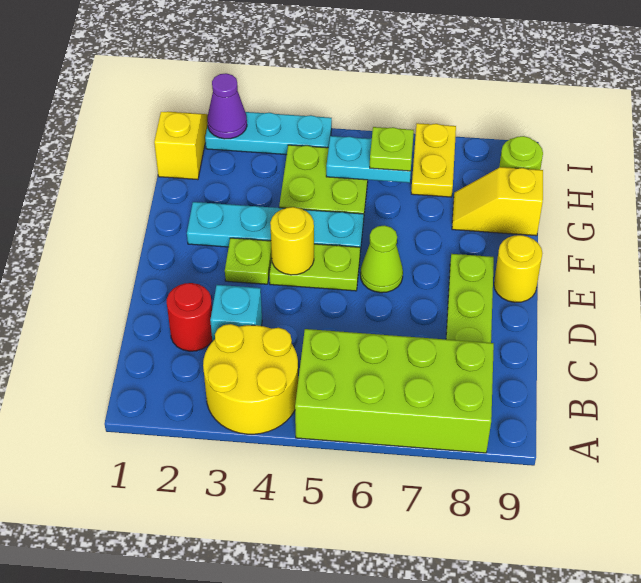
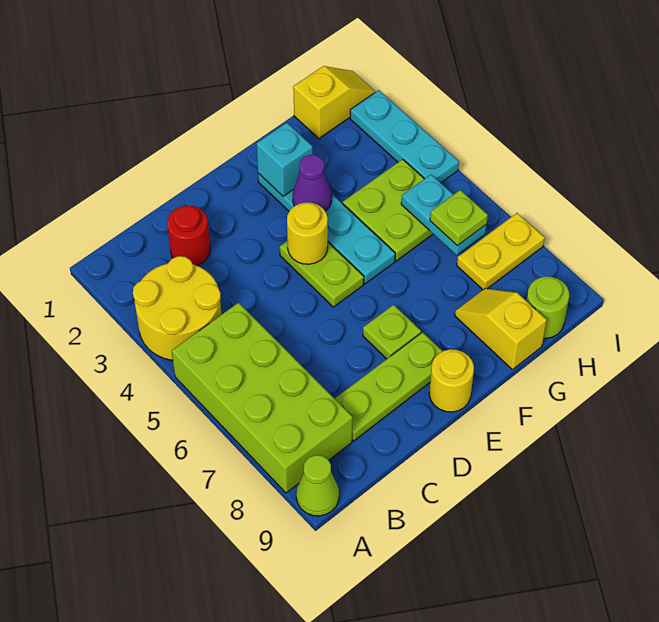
cyan brick C3 level 1 -> cyan brick F2 level 2
lime plate E3 level 1 -> lime plate E7 level 1
lime cone E6 level 1 -> lime cone A9 level 1
purple cone I2 level 2 -> purple cone F3 level 2

